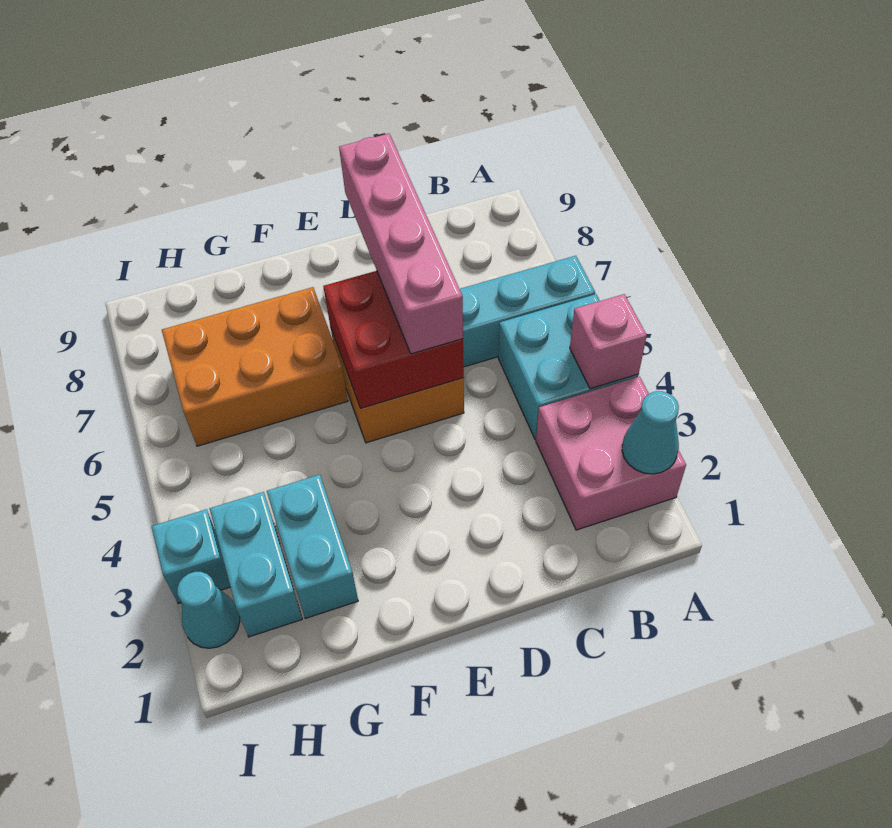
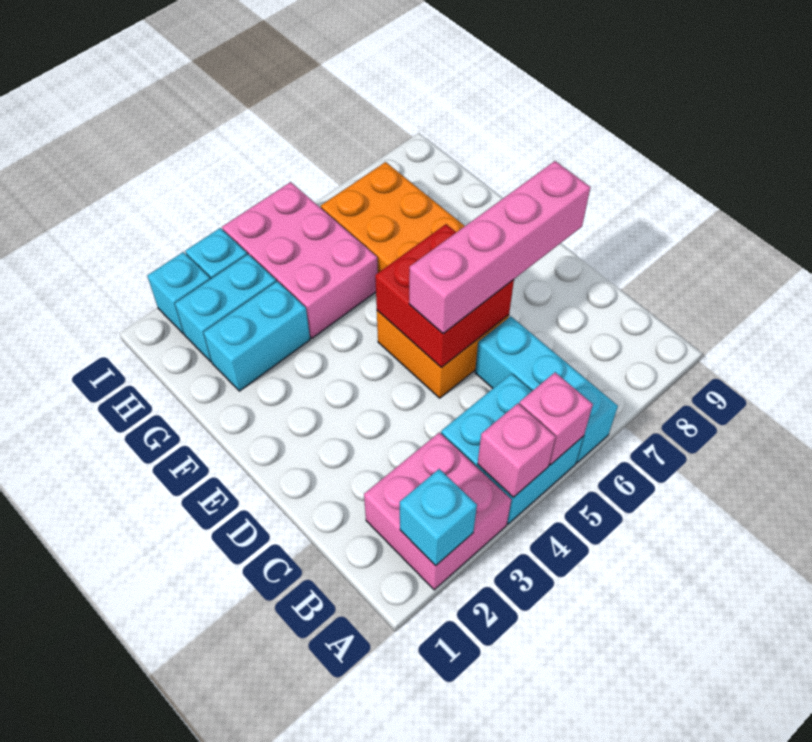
cyan cone A2 level 2 -> cyan brick A2 level 2
none -> pink brick A5 level 2
none -> pink brick G4:I5 level 1
cyan cone I2 level 1 -> cyan brick I2 level 1

